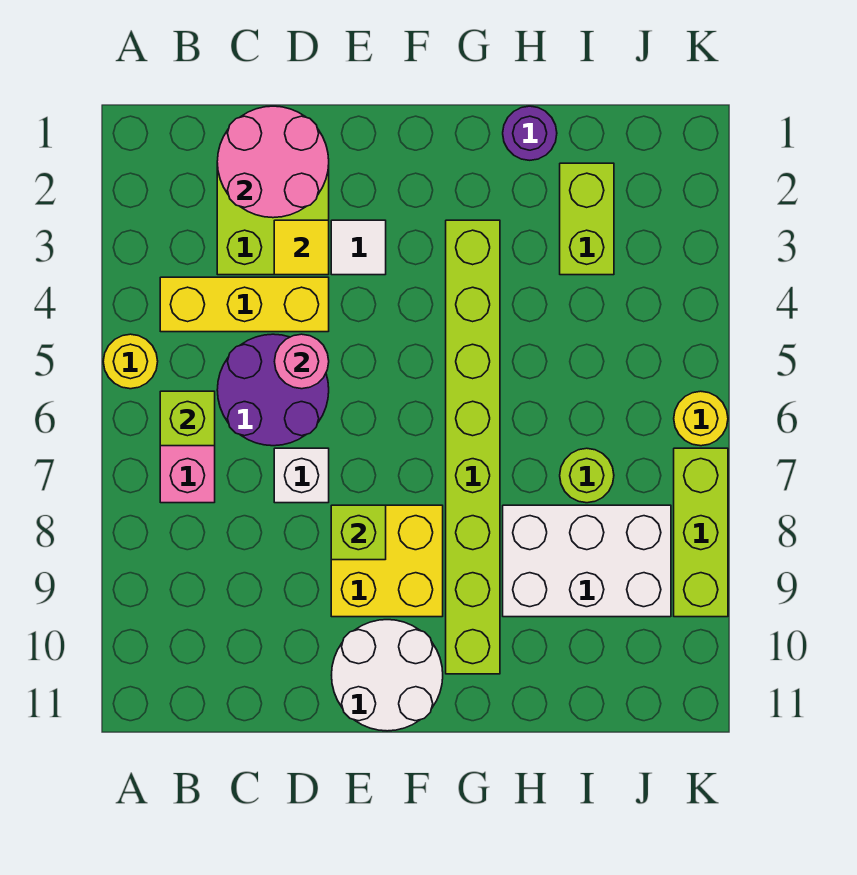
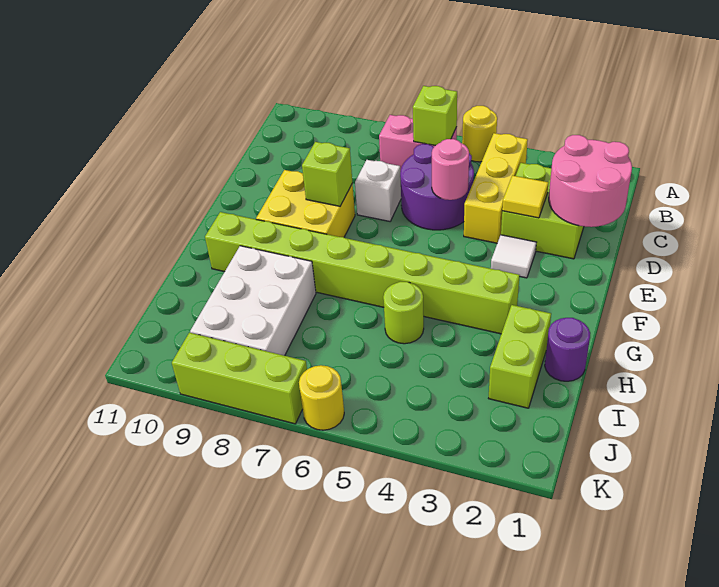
white round brick E10:F11 level 1 -> none
lime brick I2:I3 level 1 -> lime brick H2:I2 level 1
lime round brick I7 level 1 -> lime round brick H5 level 1

